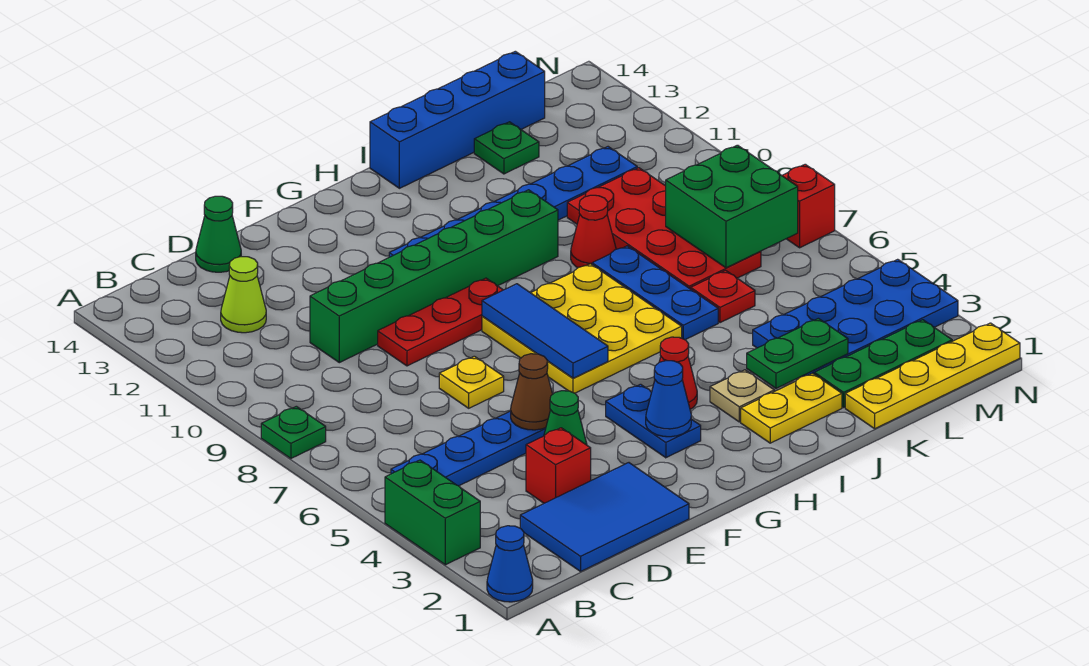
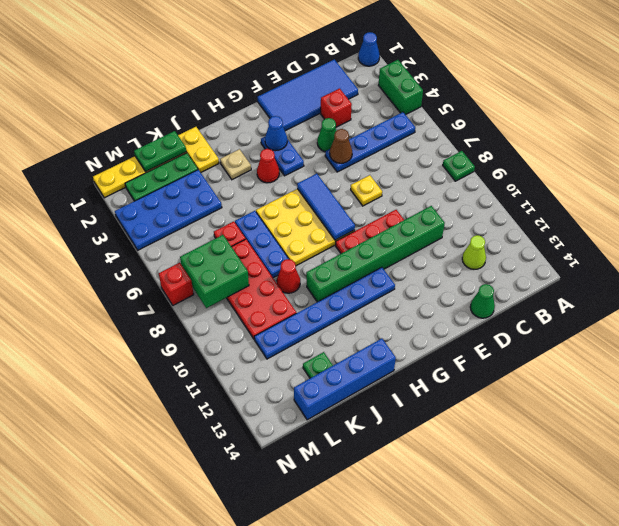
blue tile C1:E2 level 1 -> blue tile C1:F2 level 1
yellow plate I2:J2 level 1 -> yellow plate J1:J2 level 1
green plate J3:K3 level 2 -> green plate K1:L1 level 2

